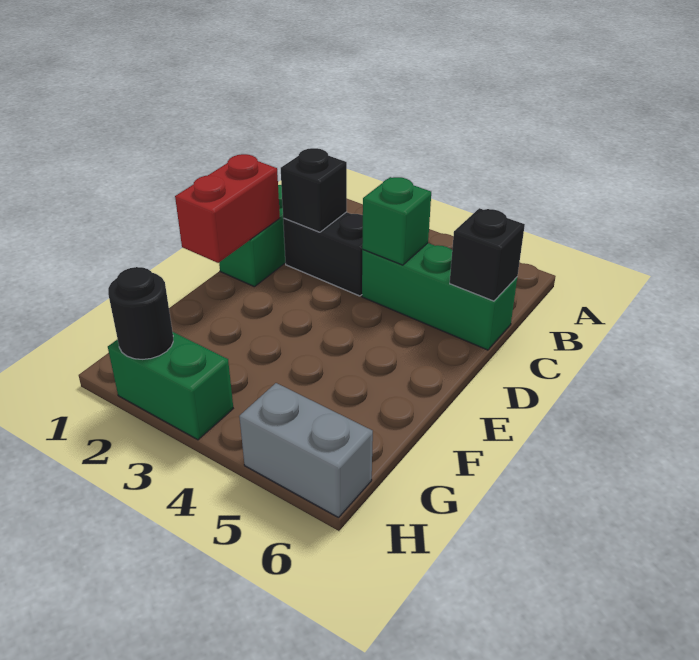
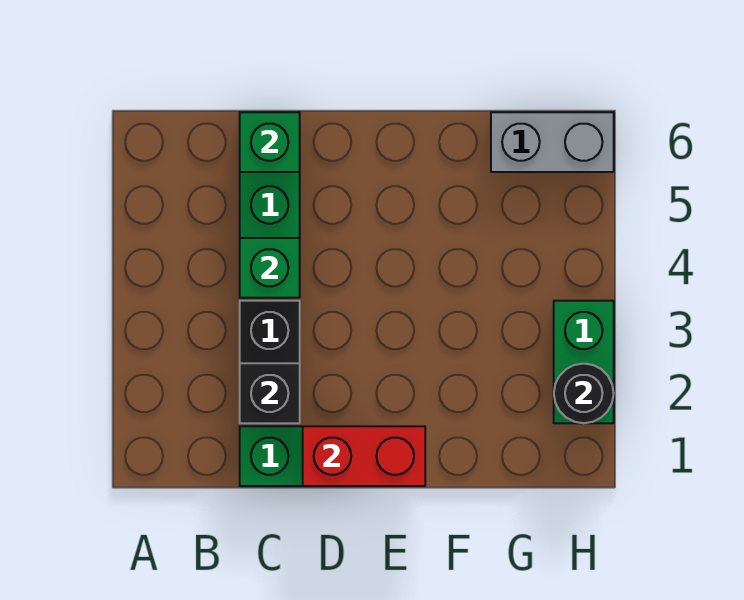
black brick C6 level 2 -> green brick C6 level 2
grey brick H5:H6 level 1 -> grey brick G6:H6 level 1

